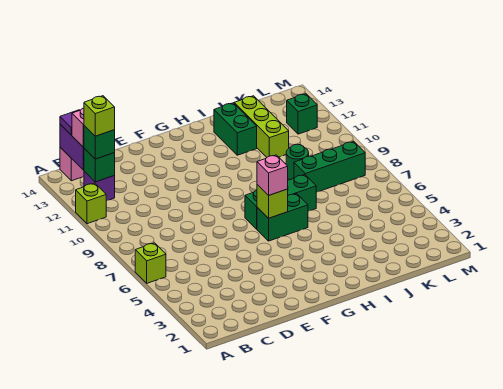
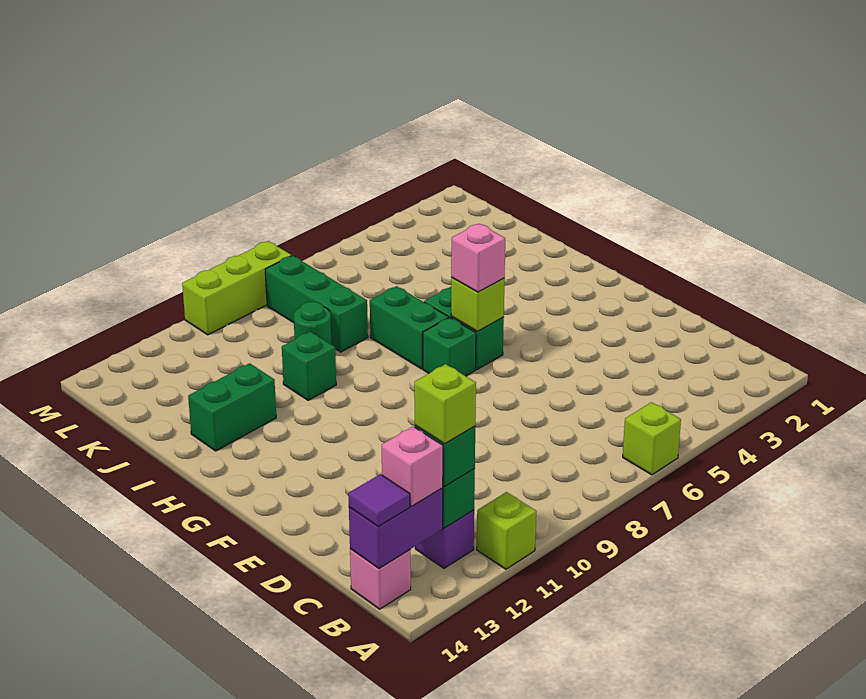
lime brick J11:J13 level 1 -> lime brick M8:M10 level 1
green brick L12 level 1 -> green brick I10 level 1

